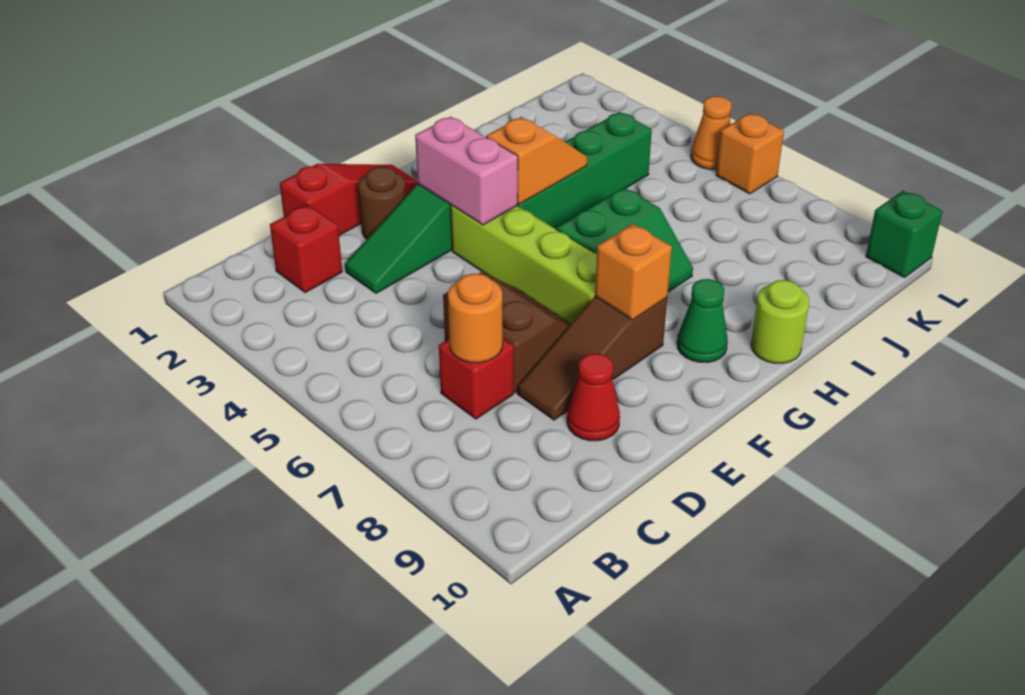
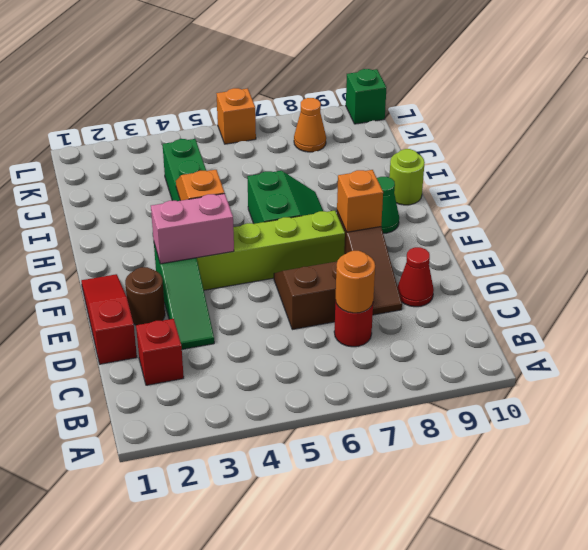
red brick C7 level 1 -> red round brick C7 level 1
orange cone L5 level 1 -> orange cone K8 level 1

